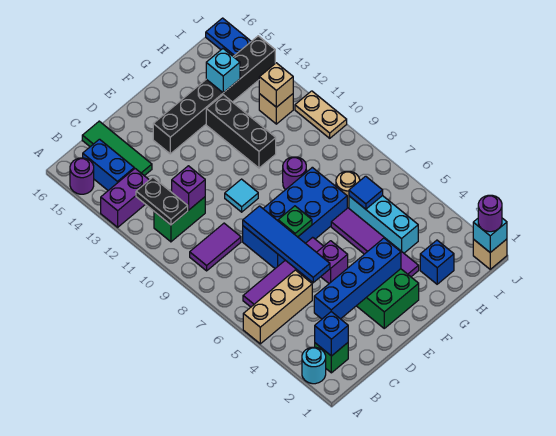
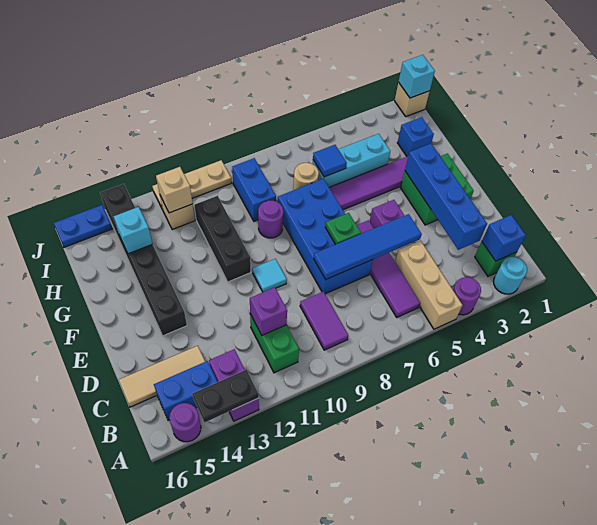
black plate B11:B12 level 2 -> black plate A13:A14 level 2
green tile C14:C16 level 1 -> tan tile C14:C16 level 1
black brick G11:G13 level 1 -> black brick F11:H11 level 1
none -> blue brick H9:I9 level 1
purple round brick J1 level 3 -> purple round brick A4 level 1
tan plate J10:J11 level 1 -> tan plate J10:J12 level 1

